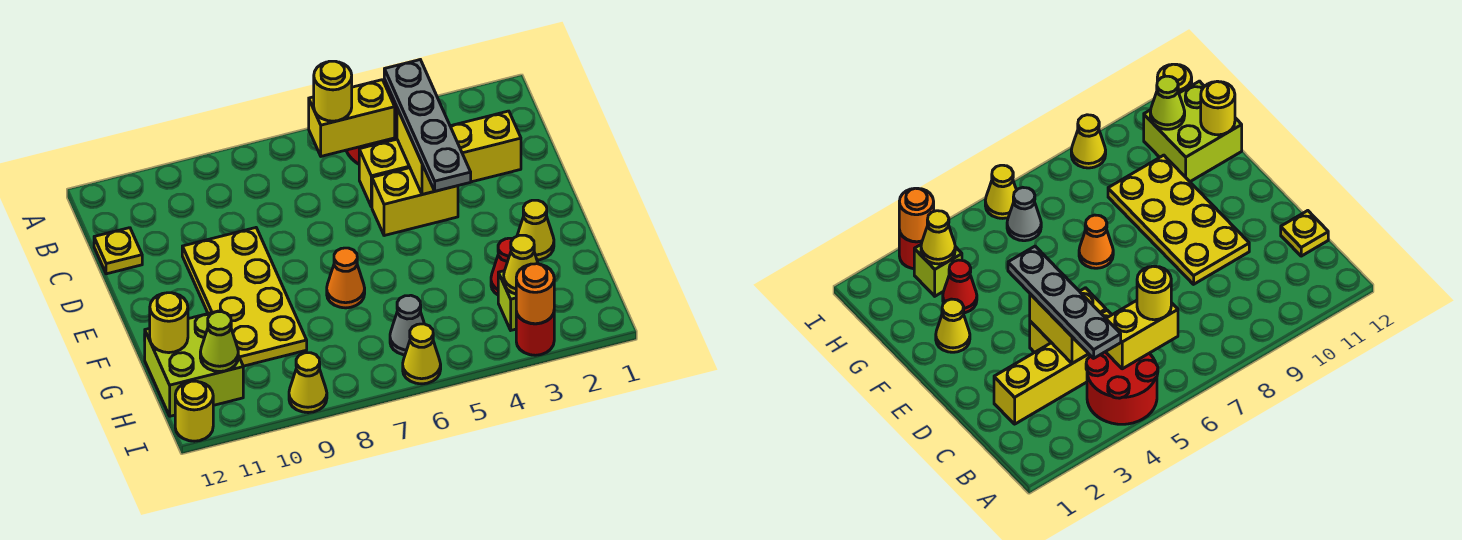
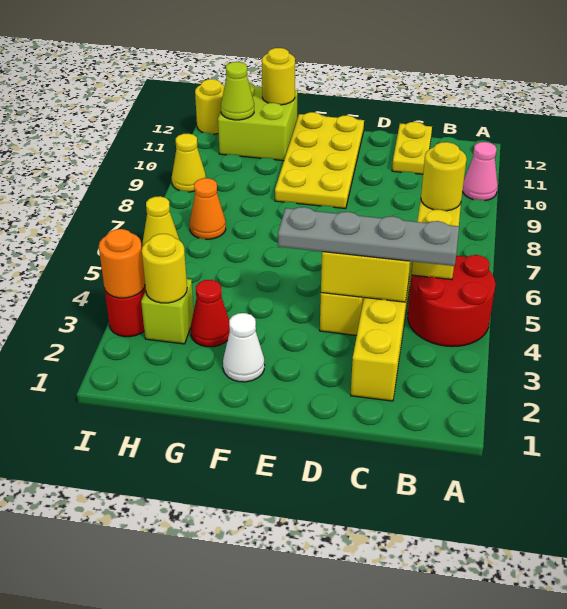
none -> pink cone A10 level 1
yellow plate C12 level 1 -> yellow plate C11:C12 level 1
yellow plate D9:G10 level 1 -> yellow plate E9:F12 level 1
yellow cone F2 level 1 -> white cone F2 level 1
orange cone F7 level 1 -> orange cone H7 level 1
yellow cone H3 level 2 -> yellow round brick H3 level 2
grey cone H6 level 1 -> none

